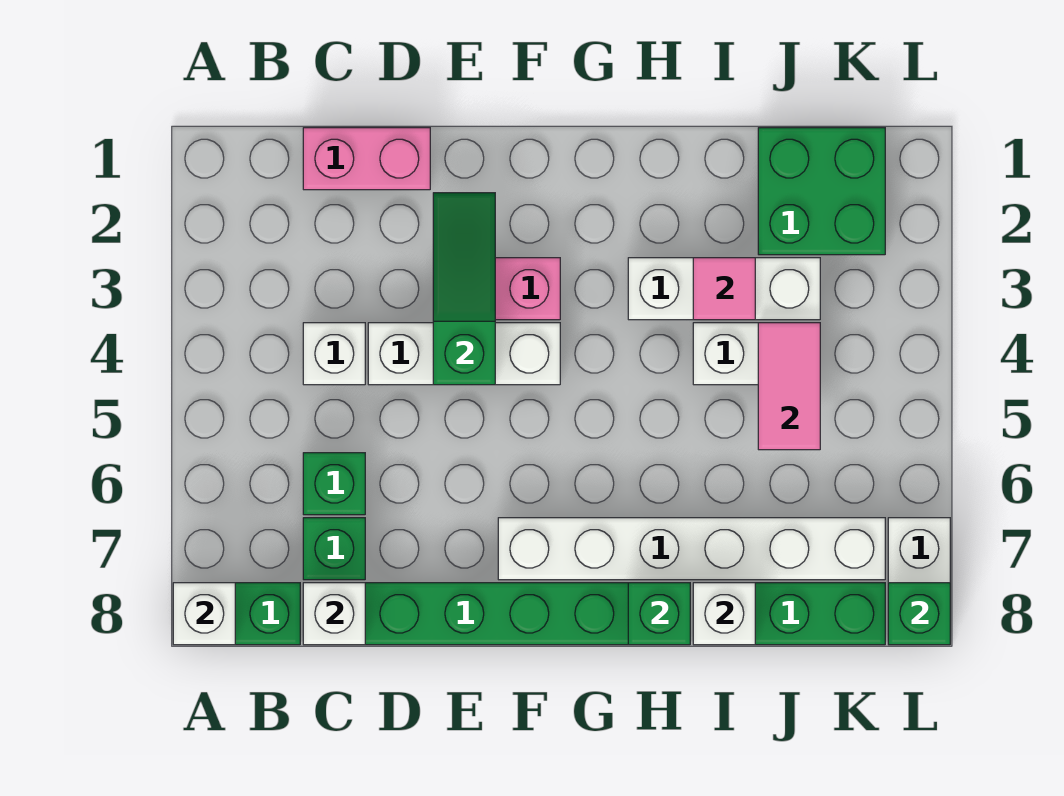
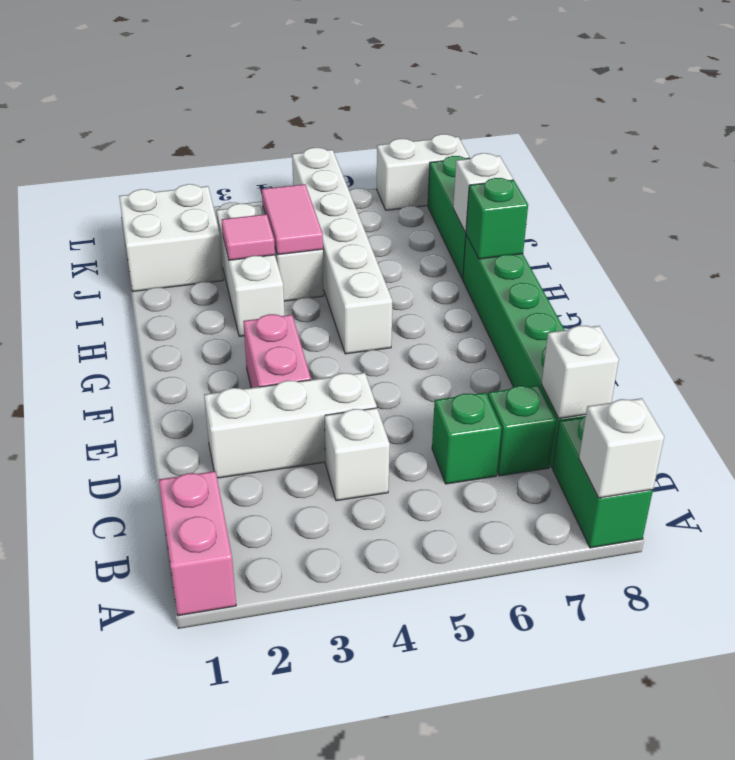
pink brick C1:D1 level 1 -> pink brick A1:B1 level 1
white brick D4:F4 level 1 -> white brick D2:D4 level 1
green slope E2:E4 level 2 top 4 -> none
white brick F7:K7 level 1 -> white brick G5:L5 level 1
green brick J1:K2 level 1 -> white brick J1:K2 level 1
pink tile J4:J5 level 2 -> pink tile I4:J4 level 2
green brick L8 level 2 -> none

